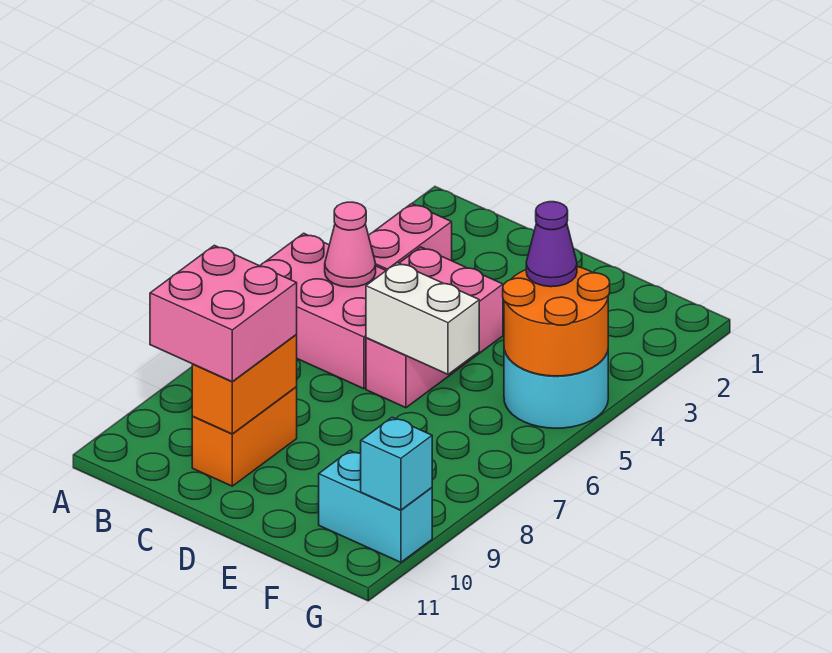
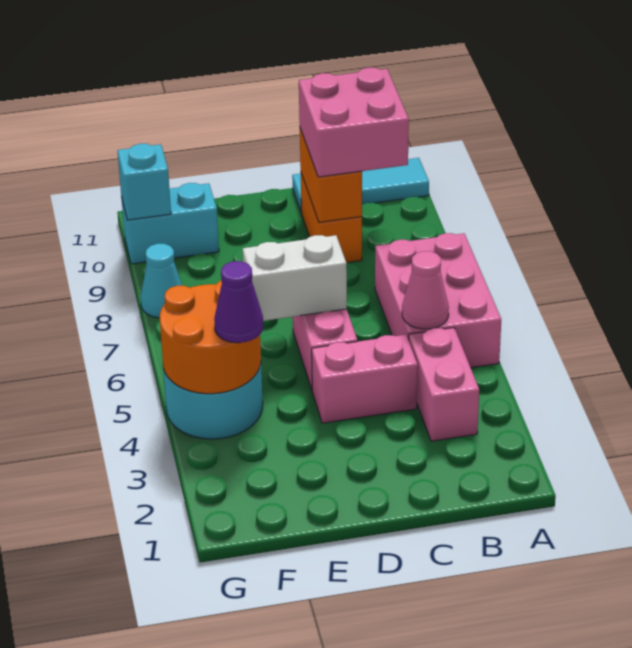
pink brick A5:C6 level 1 -> pink brick A5:B7 level 1
none -> cyan tile A11:C11 level 1
none -> cyan cone G8 level 1

